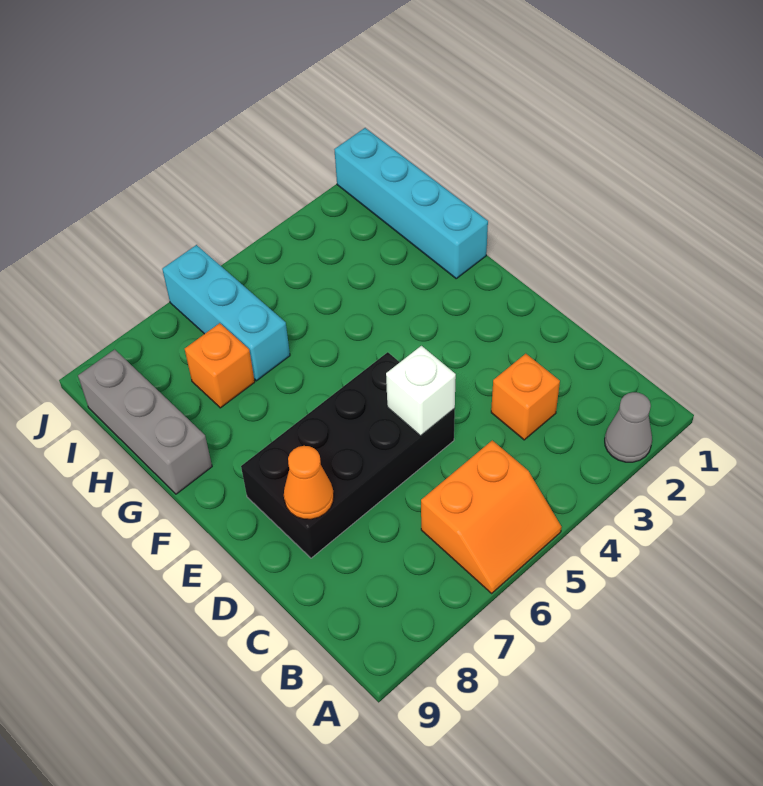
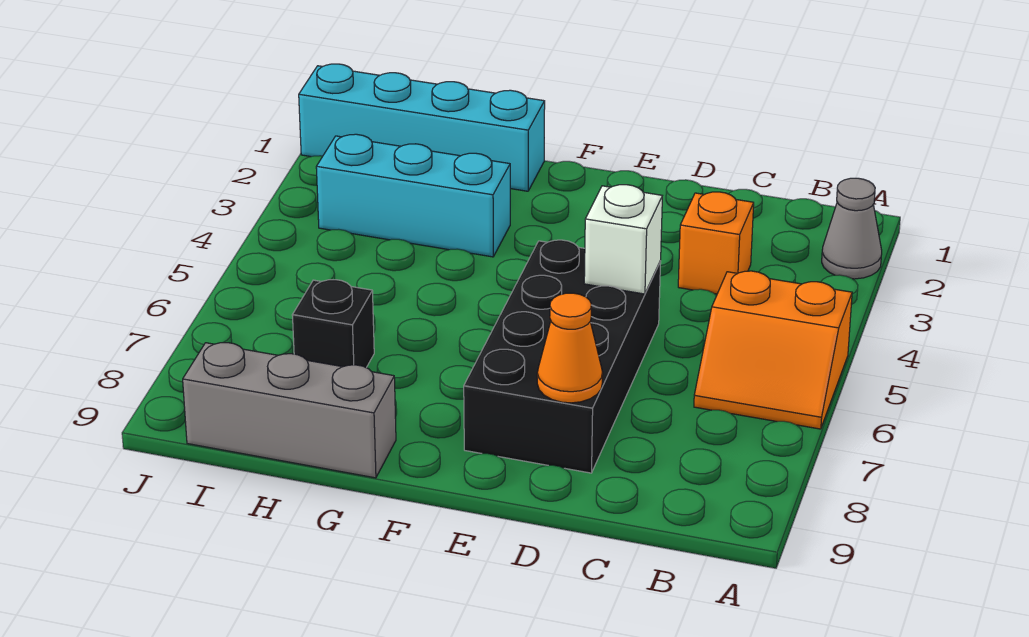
orange slope A5:B6 level 1 top B -> orange slope A5:B6 level 1 top 5
cyan brick H6:J6 level 1 -> cyan brick G3:I3 level 1
orange brick H7 level 1 -> black brick H7 level 1

